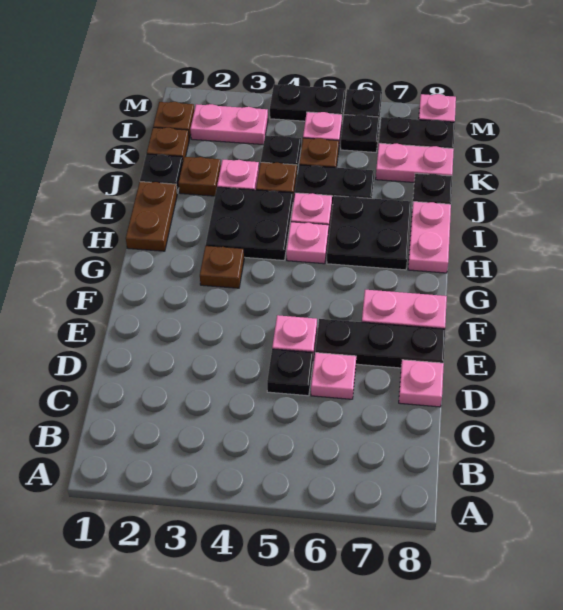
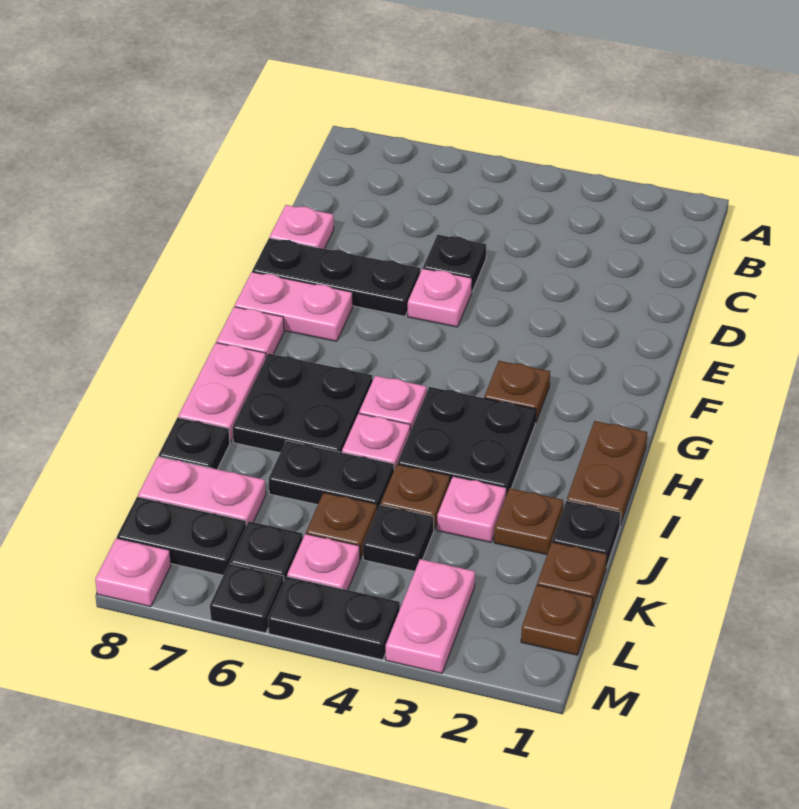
pink plate D6 level 1 -> pink plate G8 level 1
pink plate L2:L3 level 1 -> pink plate L3:M3 level 1

